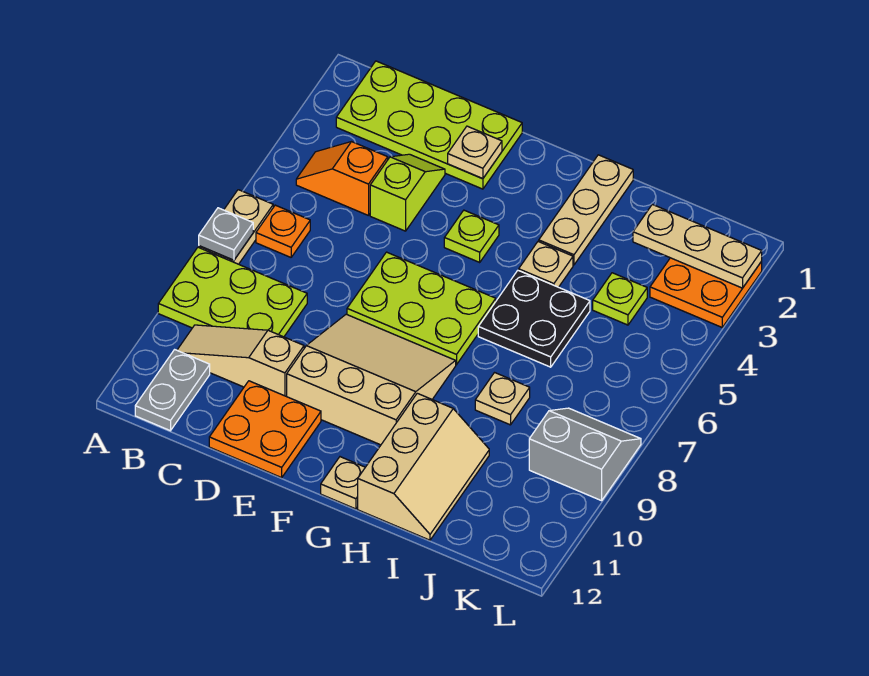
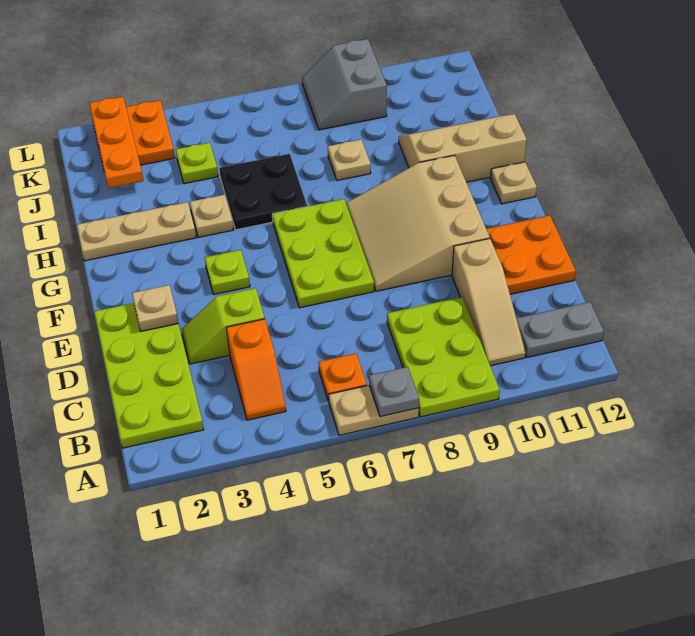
tan plate J2:L2 level 2 -> orange plate J2:L2 level 2

